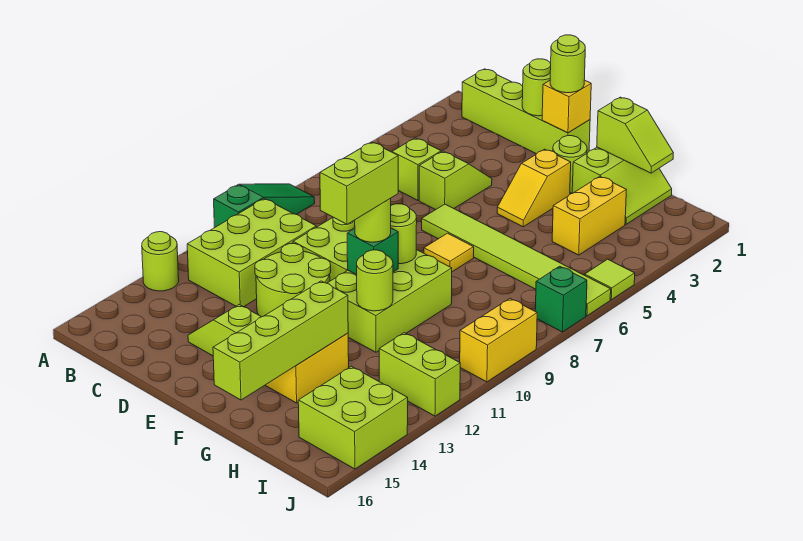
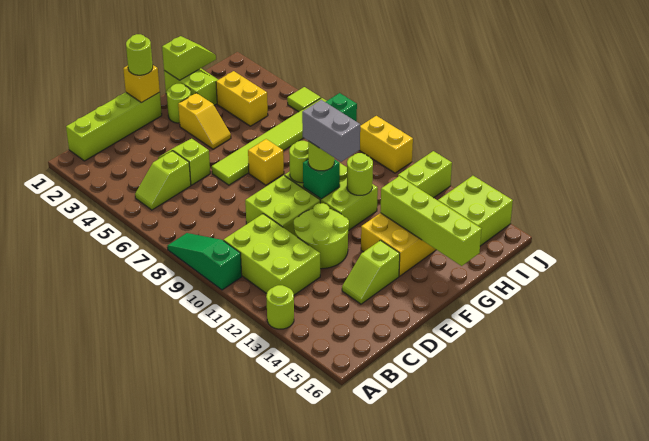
lime round brick D1 level 2 -> none
yellow tile F7 level 1 -> yellow brick F7 level 1
lime brick F10:F11 level 4 -> grey brick F10:F11 level 4

